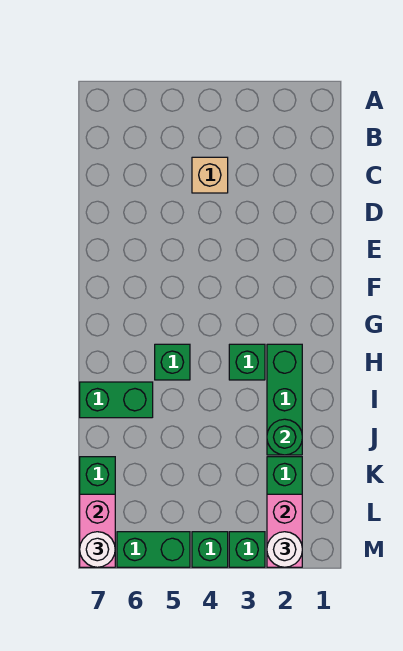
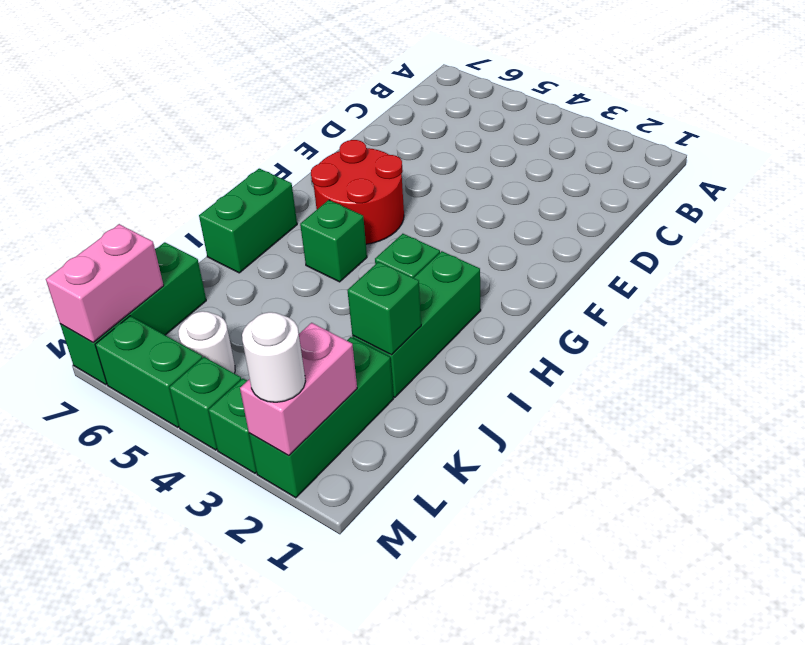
tan brick C4 level 1 -> none
none -> red round brick F5:G6 level 1
green brick I6:I7 level 1 -> green brick H7:I7 level 1
green round brick J2 level 2 -> green brick J2 level 2
white round brick M7 level 3 -> white round brick L5 level 1

